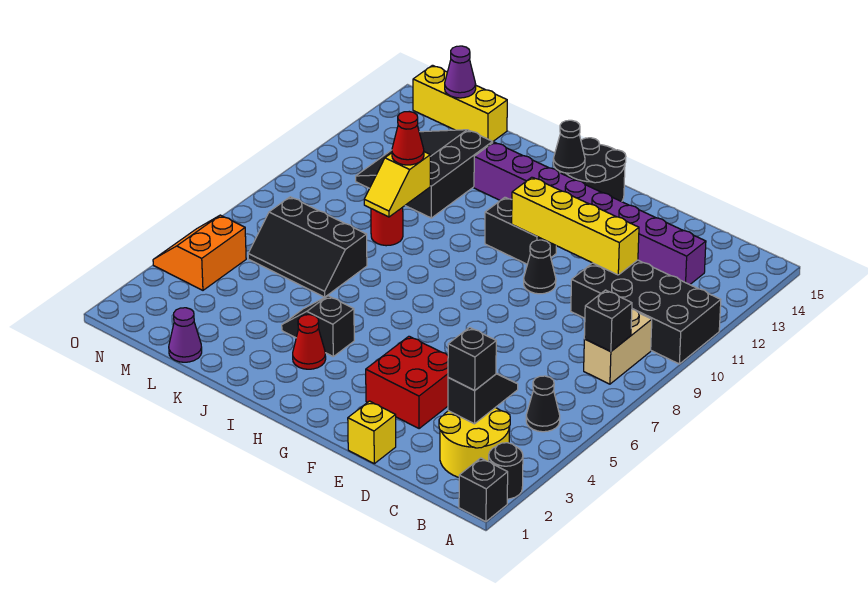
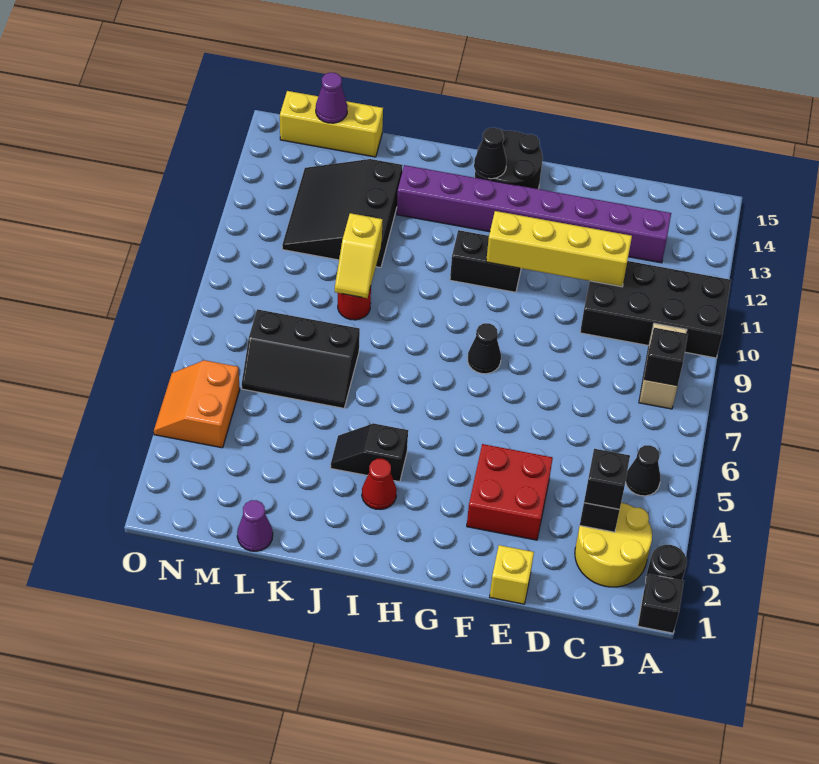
black cone F10 level 1 -> black cone G8 level 1
red cone K10 level 3 -> none

